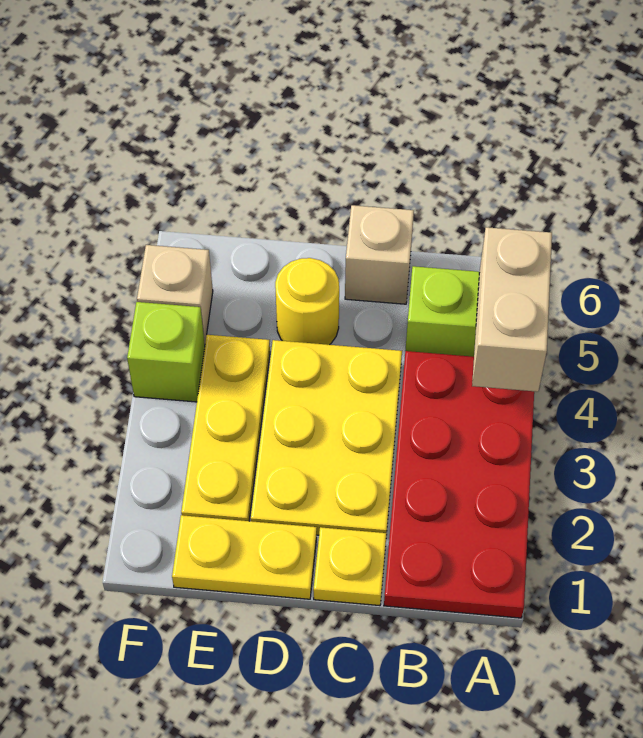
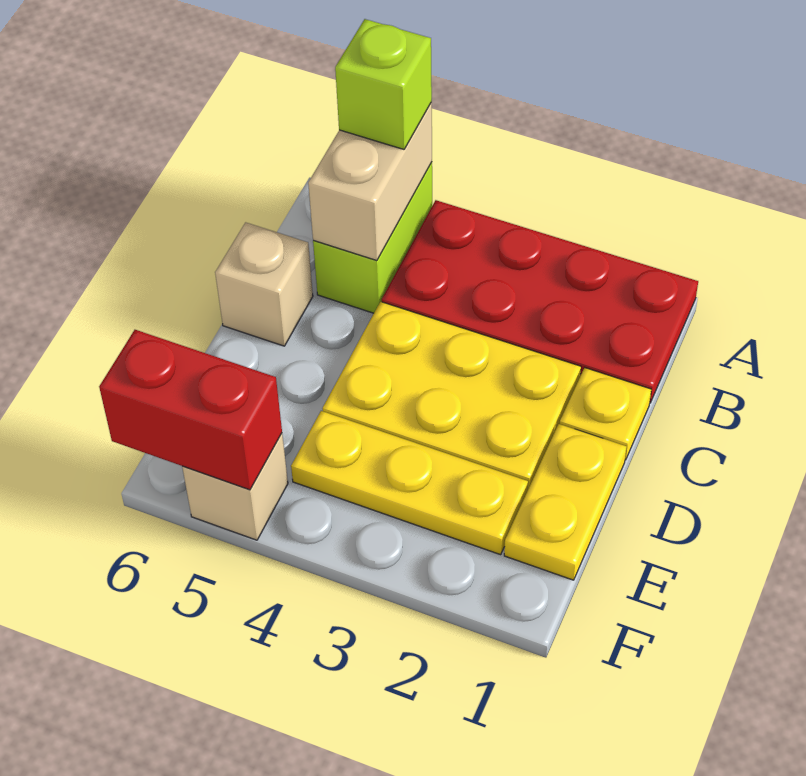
tan brick A4:A5 level 2 -> tan brick A5:B5 level 2
yellow round brick D5 level 1 -> none
lime brick F4 level 1 -> lime brick A5 level 3
none -> red brick F5:F6 level 2

